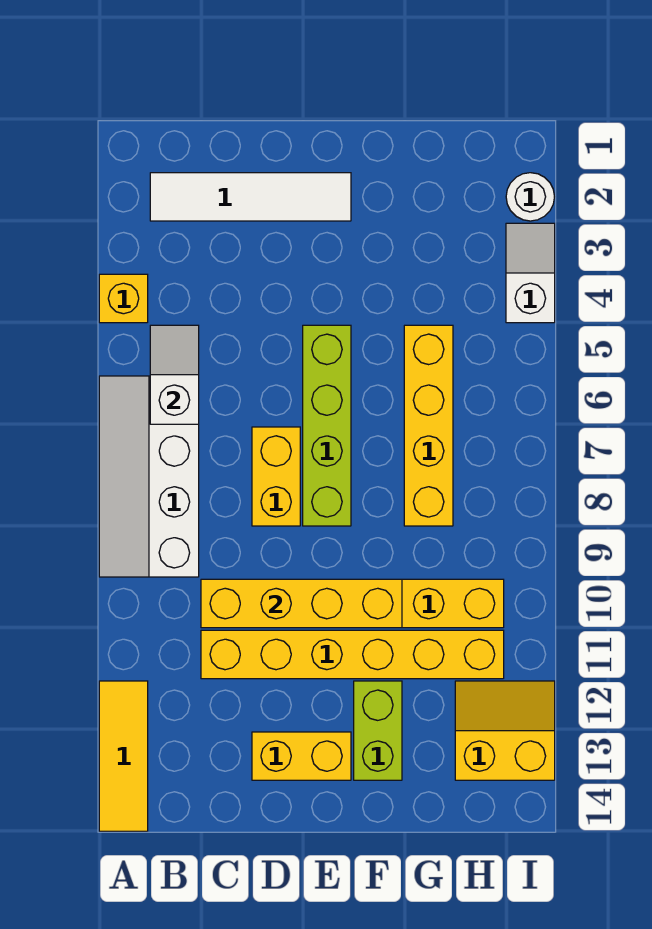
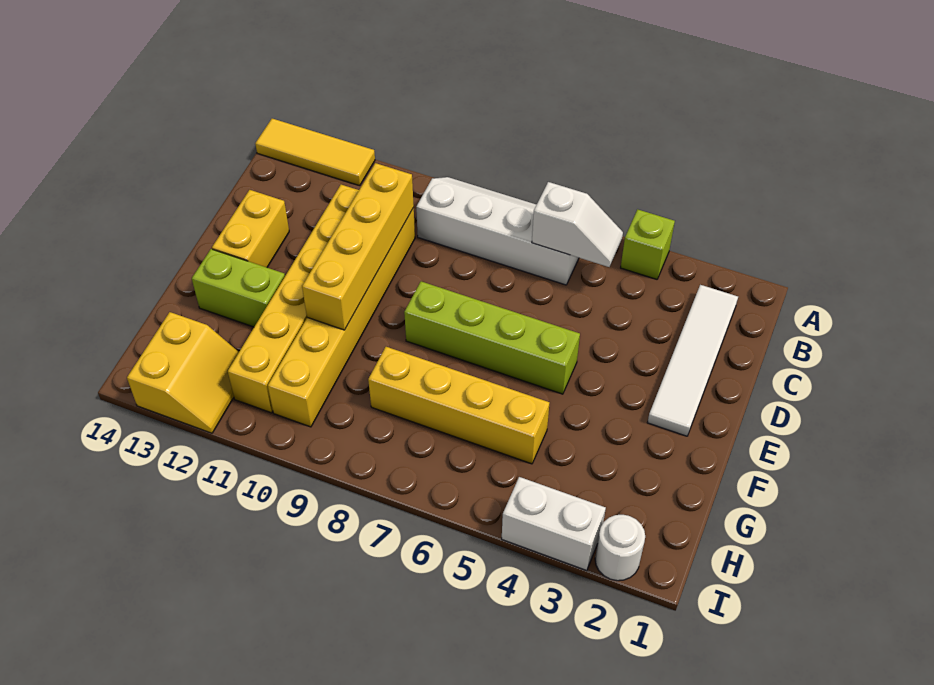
yellow brick A4 level 1 -> lime brick A4 level 1
yellow brick D7:D8 level 1 -> none
white slope I3:I4 level 1 top 4 -> white brick I3:I4 level 1

